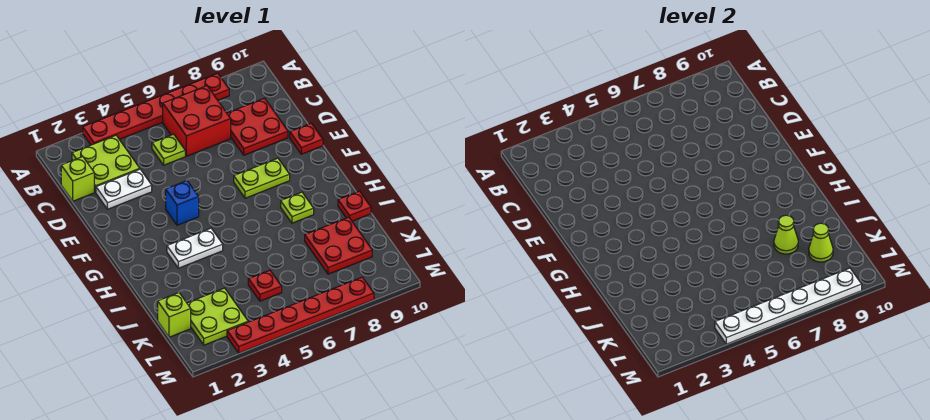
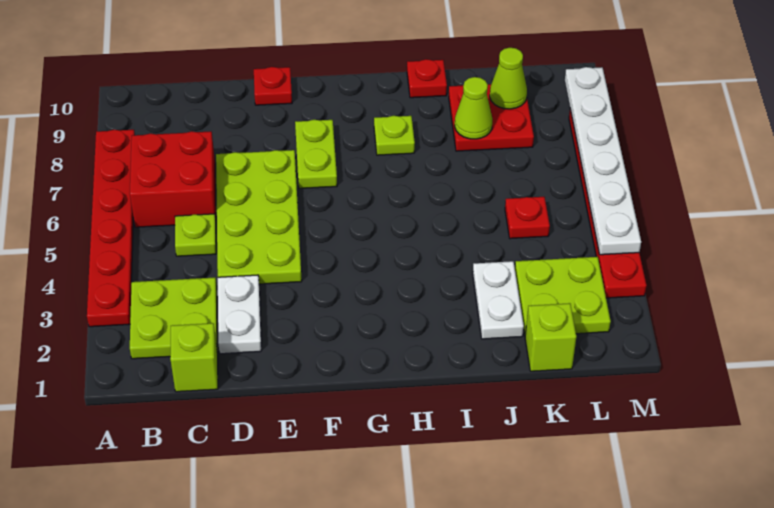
red plate C8:D9 level 1 -> none
none -> lime plate D4:E7 level 1
blue brick F4 level 1 -> none
white plate H3:H4 level 1 -> white plate J2:J3 level 1

